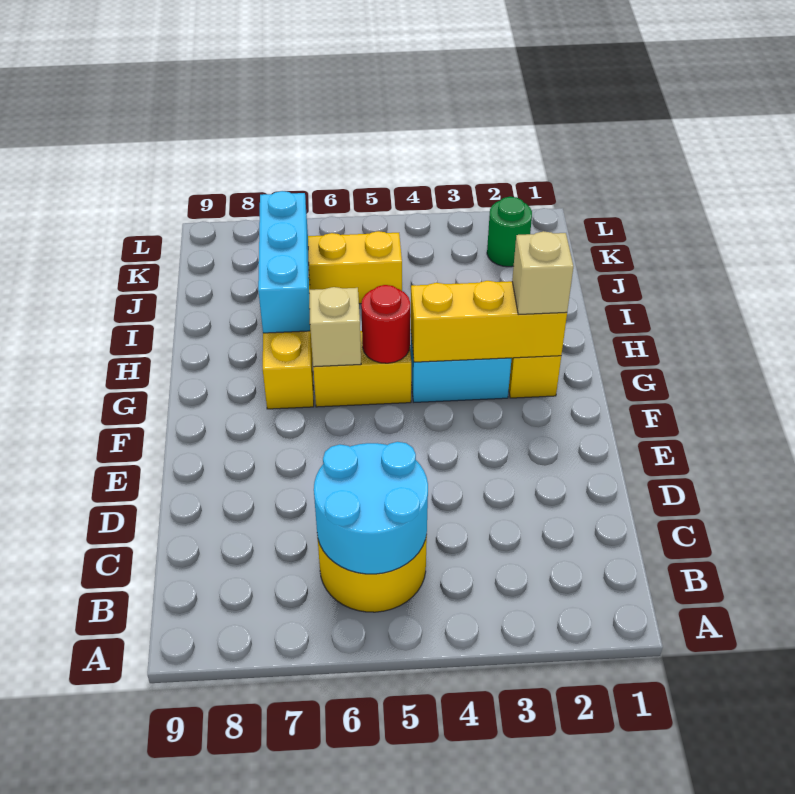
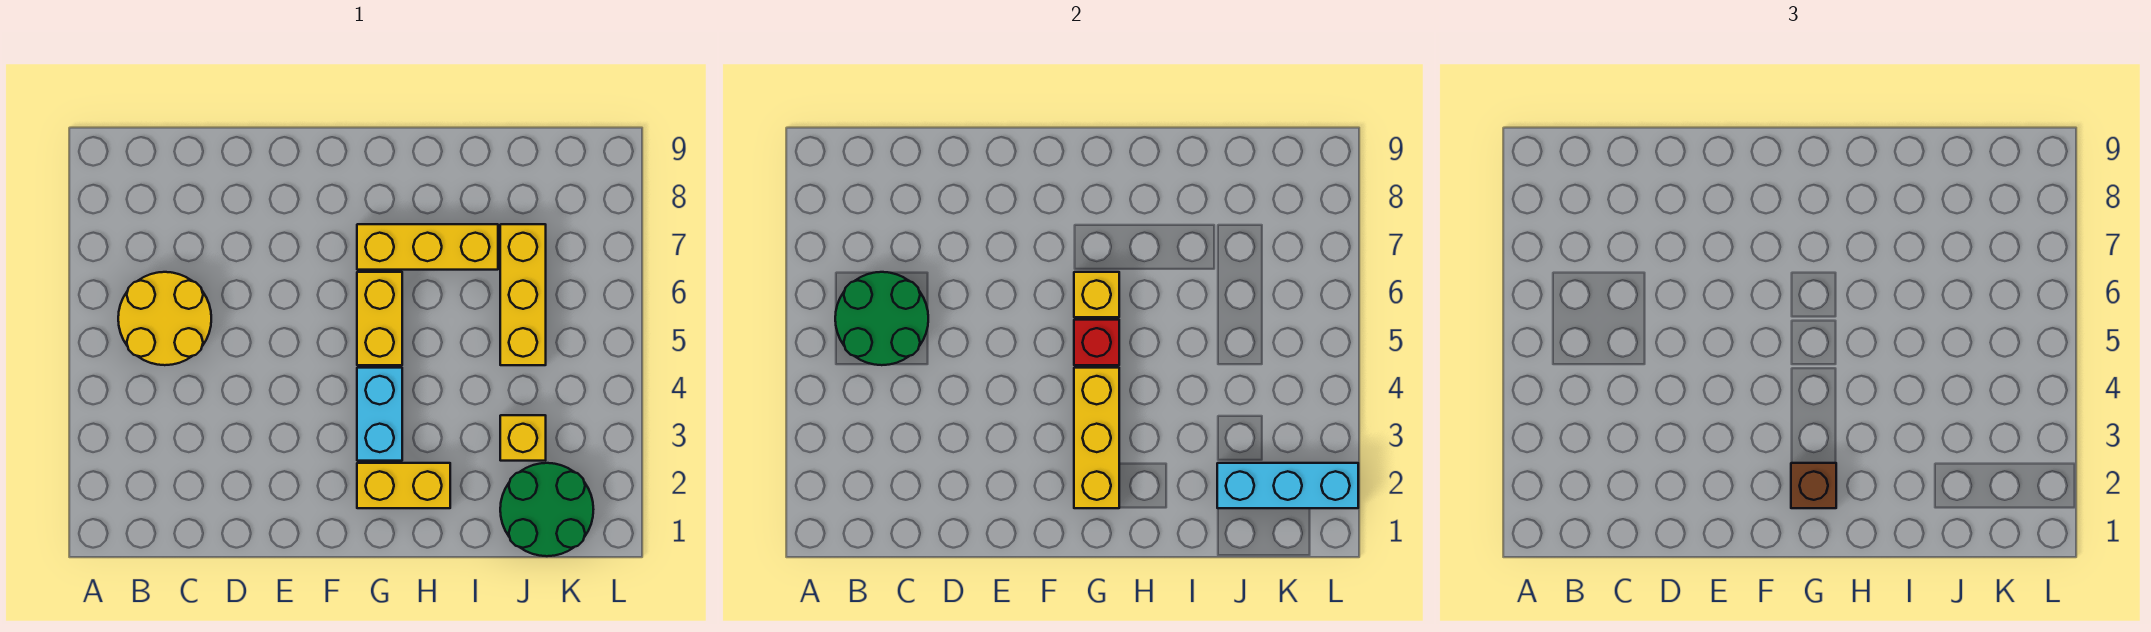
cyan round brick B5:C6 level 2 -> green round brick B5:C6 level 2
tan brick G2 level 3 -> brown brick G2 level 3
red round brick G5 level 2 -> red brick G5 level 2
tan brick G6 level 2 -> yellow brick G6 level 2
cyan brick H7:J7 level 2 -> cyan brick J2:L2 level 2
none -> yellow brick J3 level 1
green round brick K2 level 1 -> green round brick J1:K2 level 1

